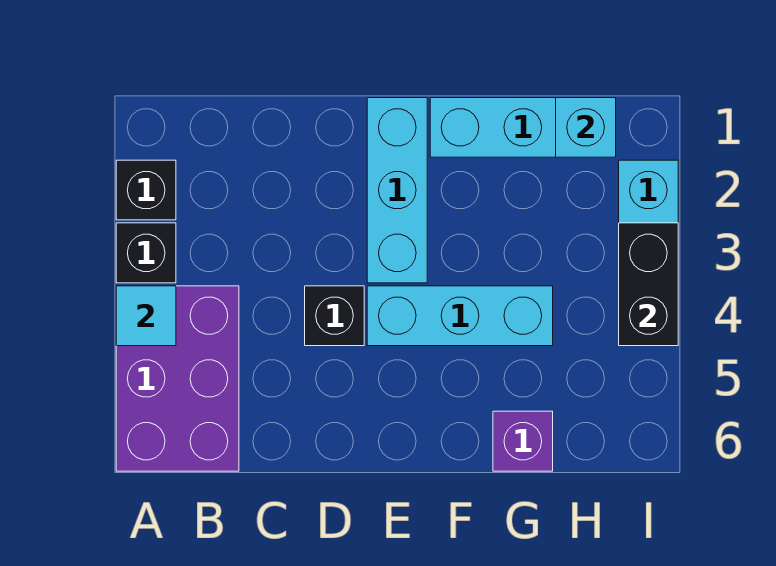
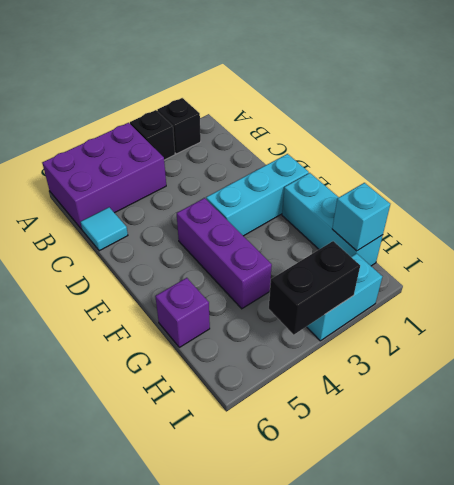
cyan tile A4 level 2 -> cyan tile C6 level 1
black brick D4 level 1 -> none
cyan brick E4:G4 level 1 -> purple brick E4:G4 level 1

